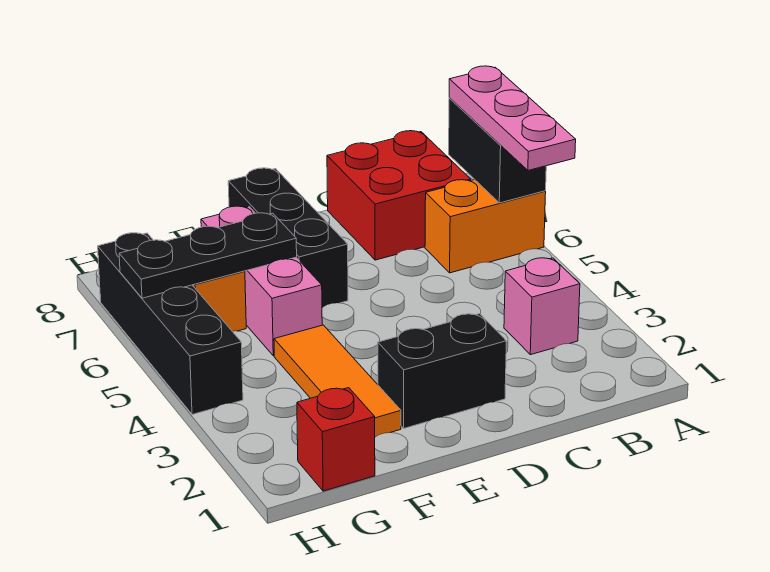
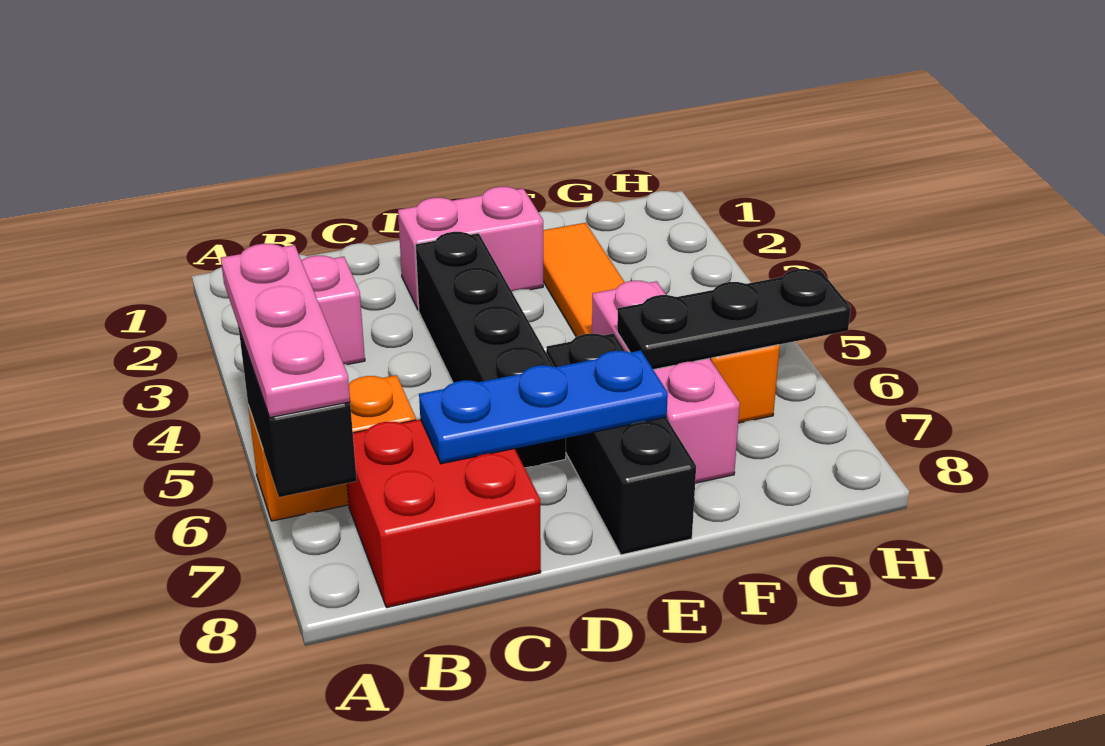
none -> blue plate C7:E7 level 2
black brick D2:E2 level 1 -> pink brick D2:E2 level 1
red brick G1 level 1 -> none
black brick H4:H7 level 1 -> black brick D3:D6 level 1

